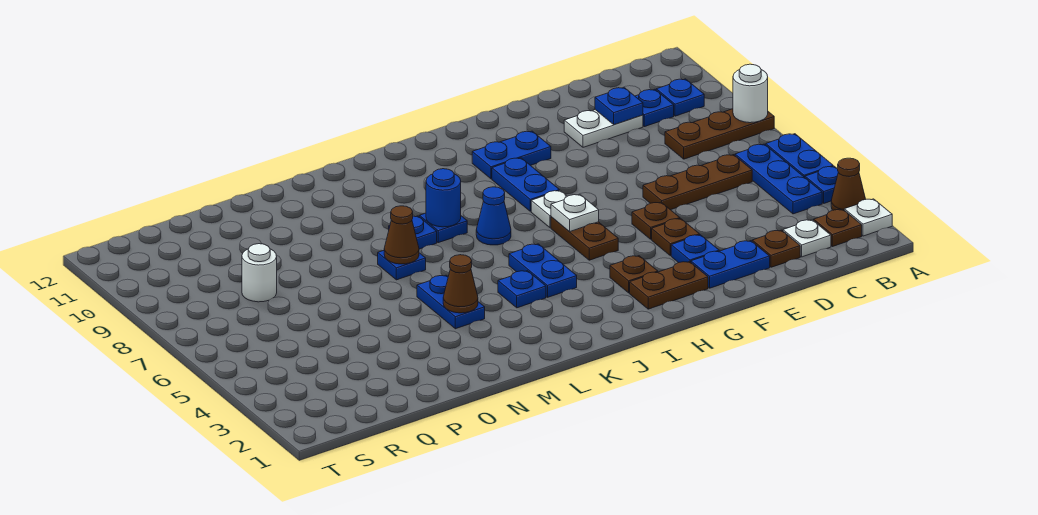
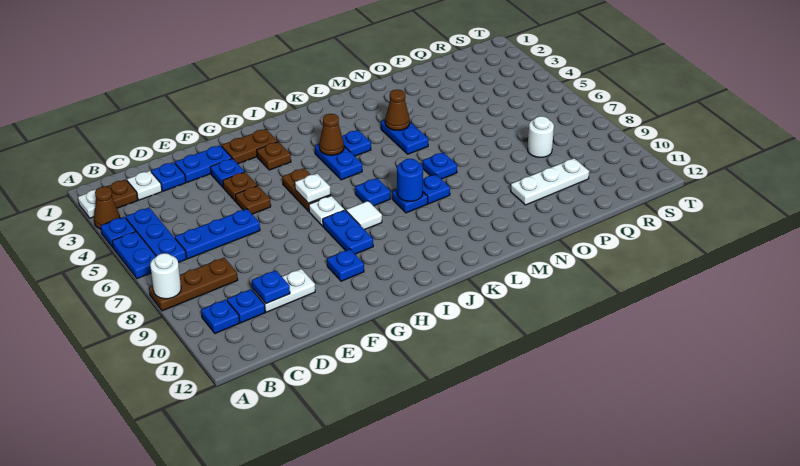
brown plate C6:E6 level 1 -> blue plate C6:E6 level 1
brown plate D2 level 1 -> blue plate D2 level 1
blue plate G10:H10 level 1 -> blue plate G10 level 1
none -> white tile I8 level 1
blue cone J7 level 1 -> blue plate J7 level 1
brown cone M7 level 2 -> brown cone J4 level 2
none -> white plate O10:Q10 level 1

